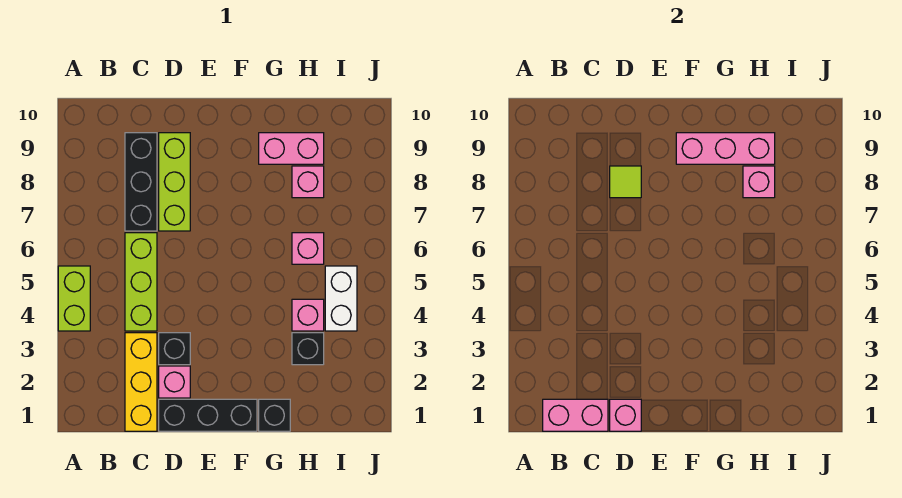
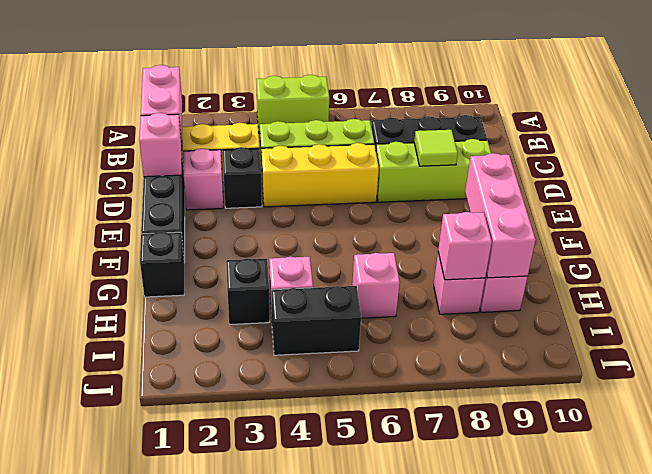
none -> yellow brick D4:D6 level 1
white brick I4:I5 level 1 -> black brick I4:I5 level 1

